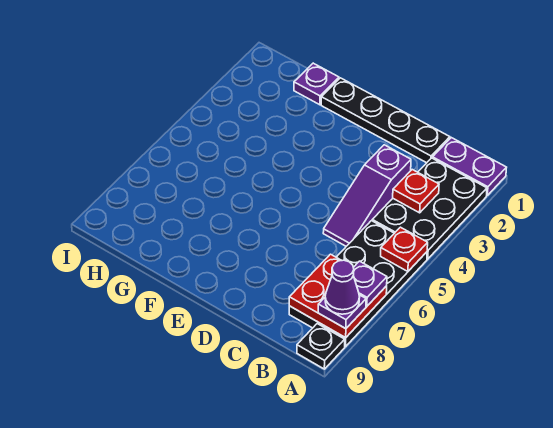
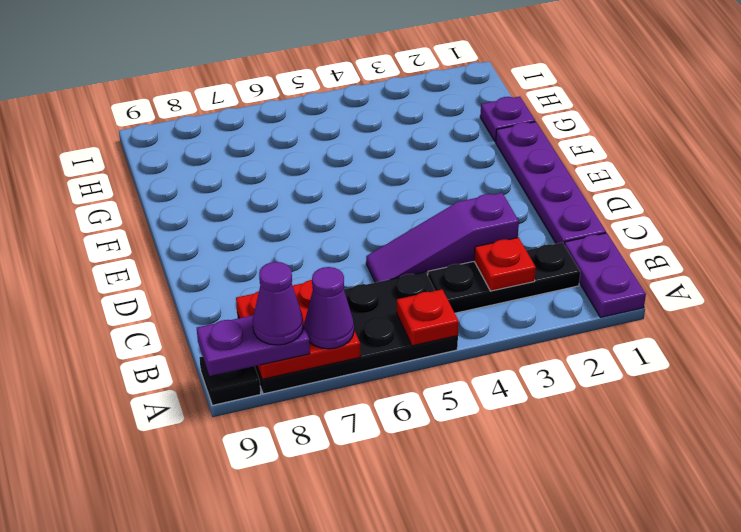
black plate A2:B4 level 1 -> black plate B2:B4 level 1
purple plate A7 level 3 -> purple cone A7 level 3
purple plate A8 level 3 -> purple plate A8:A9 level 3
black plate C1:F1 level 1 -> purple plate C1:F1 level 1

